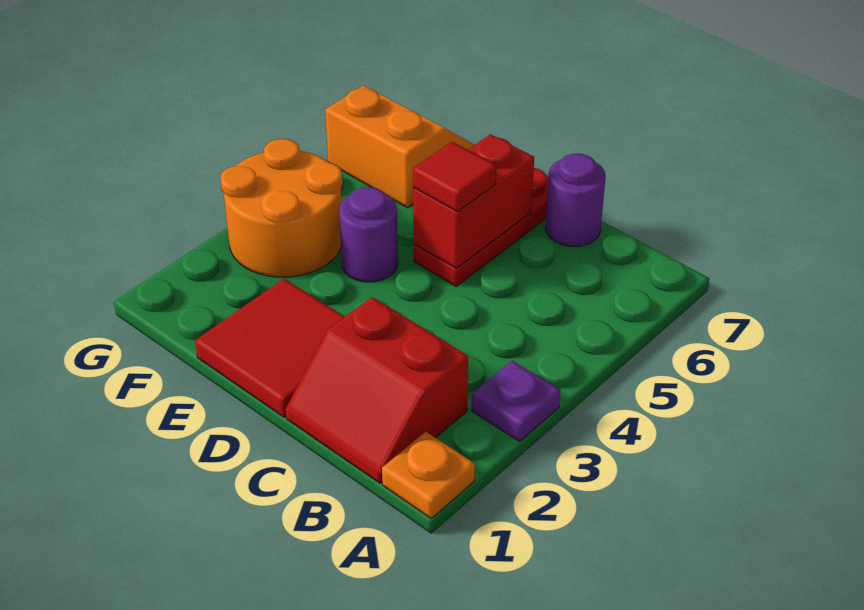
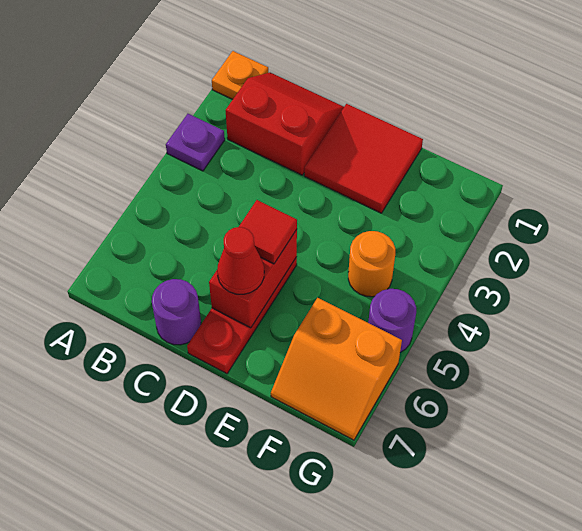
none -> red cone D6 level 3
purple round brick E4 level 1 -> purple round brick G5 level 1
orange round brick F3:G4 level 1 -> orange round brick F4 level 1

